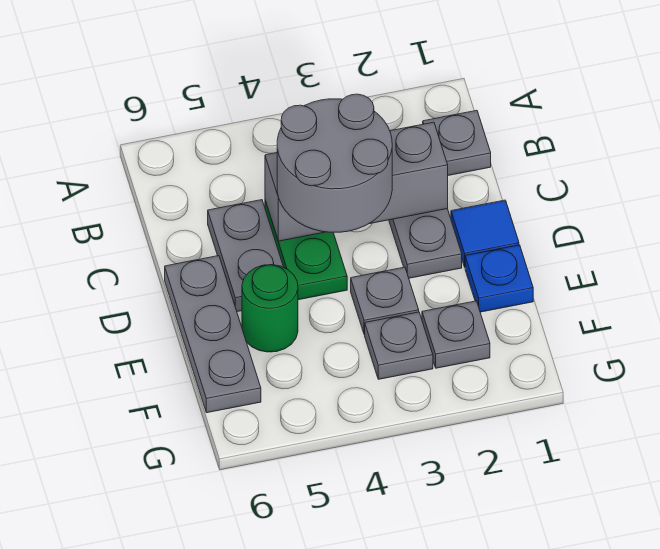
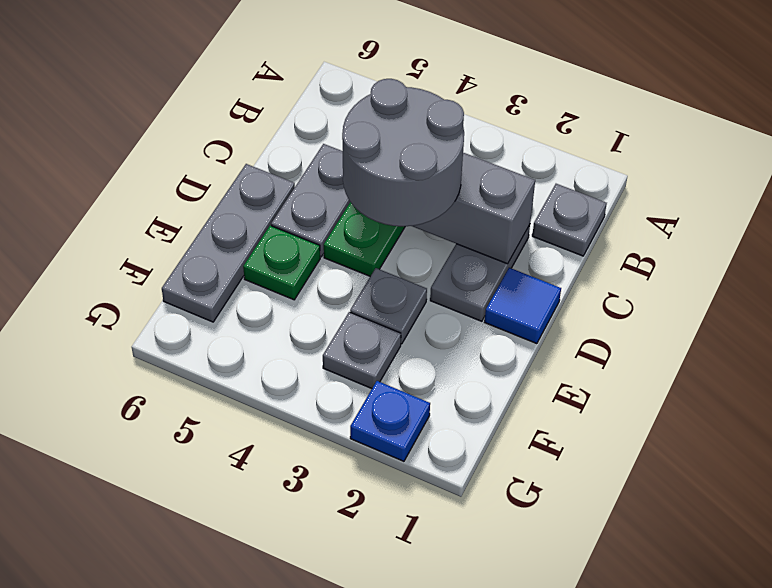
blue plate E1 level 1 -> blue plate G2 level 1
green round brick E5 level 1 -> green plate E5 level 1
grey plate F2 level 1 -> none

